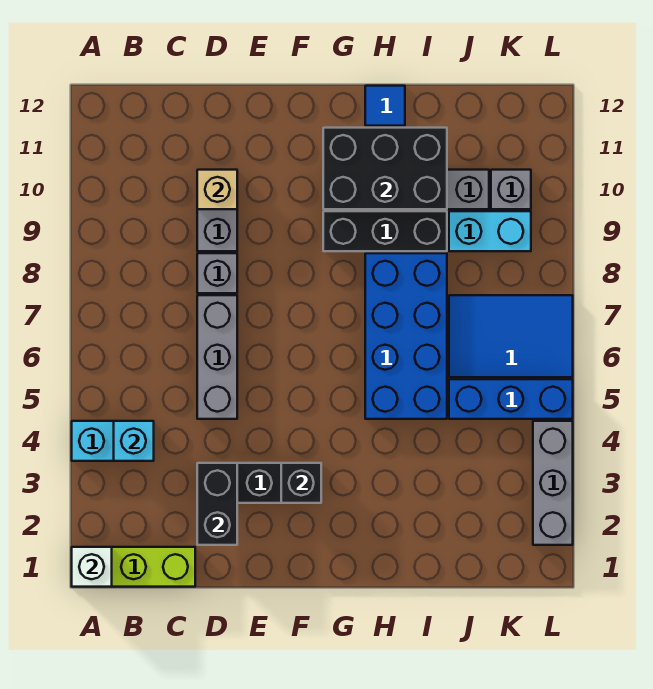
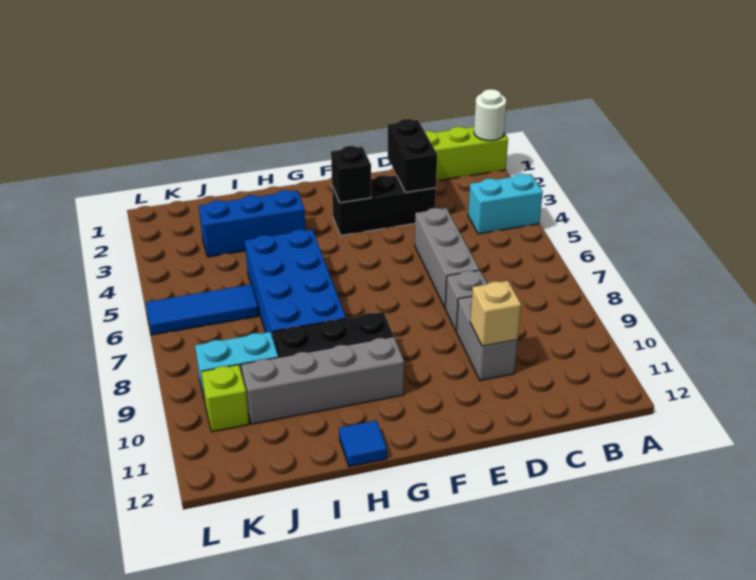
white brick A1 level 2 -> white round brick A1 level 2
cyan brick B4 level 2 -> none
black brick G10:I11 level 2 -> none
blue brick J5:L5 level 1 -> blue brick H3:J3 level 1
blue tile J6:L7 level 1 -> blue tile J6:L6 level 1
grey brick K10 level 1 -> lime brick K10 level 1
grey brick L2:L4 level 1 -> none

